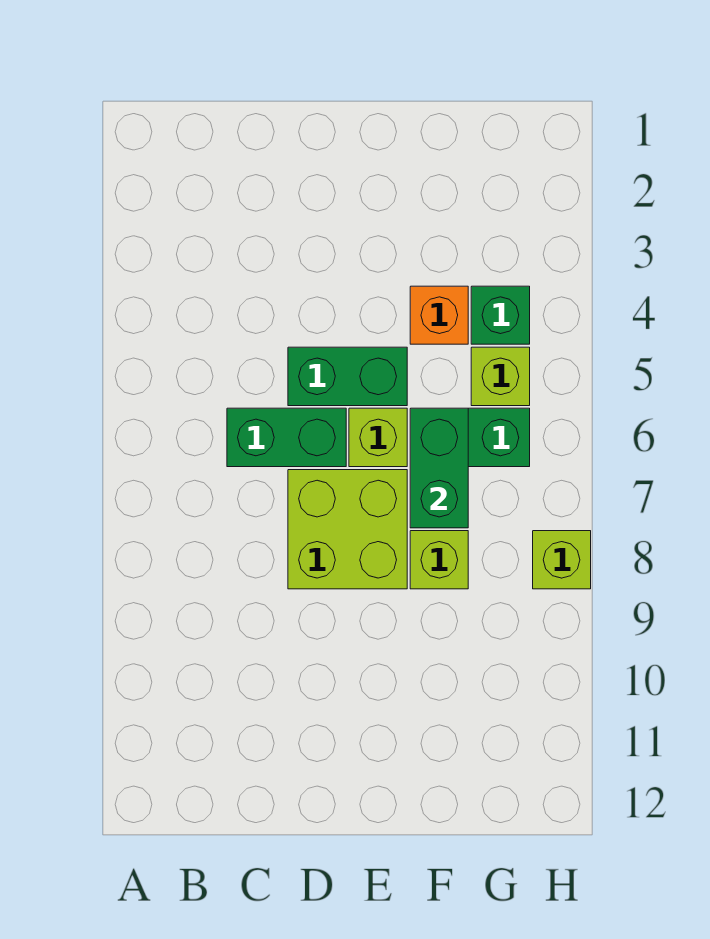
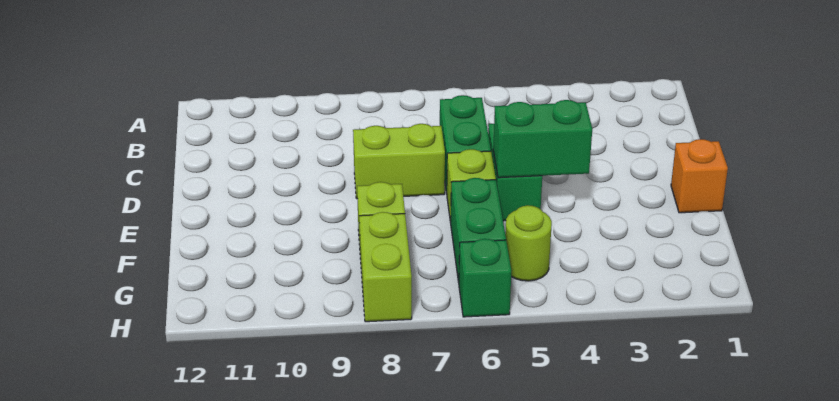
lime brick D7:E8 level 1 -> lime brick D7:D8 level 1
orange brick F4 level 1 -> orange brick E1 level 1
green brick F6:F7 level 2 -> green brick E4:E5 level 2
green brick G4 level 1 -> green brick H6 level 1
lime brick G5 level 1 -> lime round brick G5 level 1
lime brick H8 level 1 -> lime brick G8:H8 level 1

